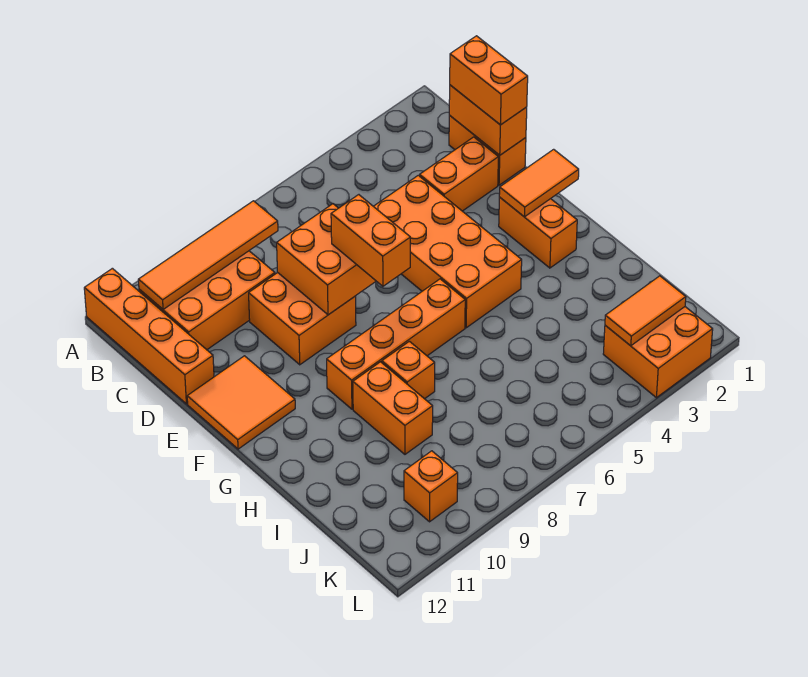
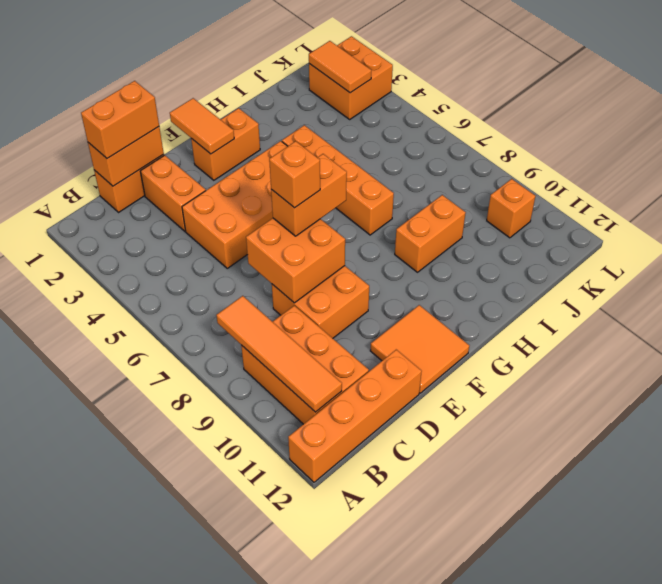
orange brick G6:G9 level 1 -> orange brick H4:H7 level 1
orange brick H8 level 1 -> orange brick E7 level 4

